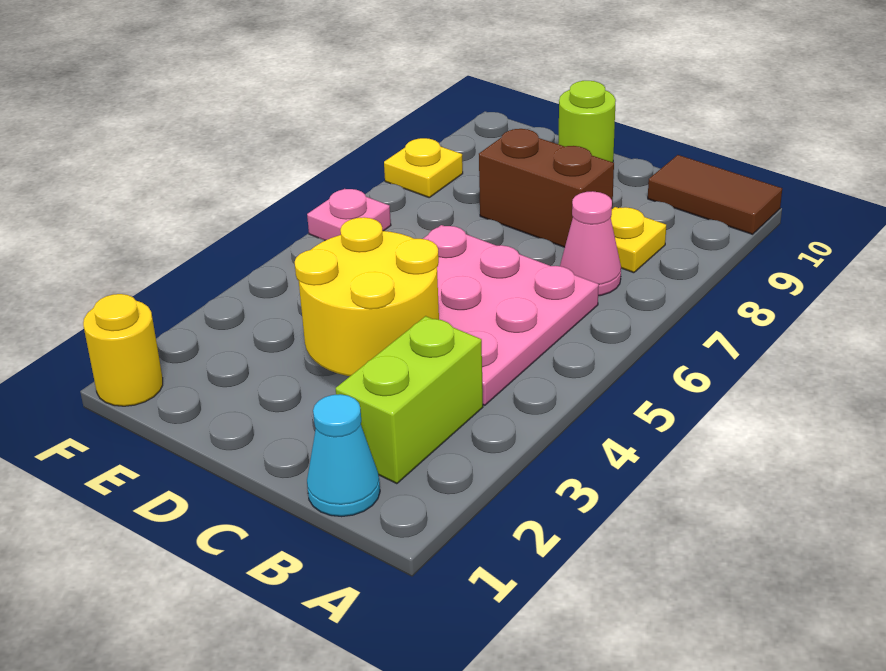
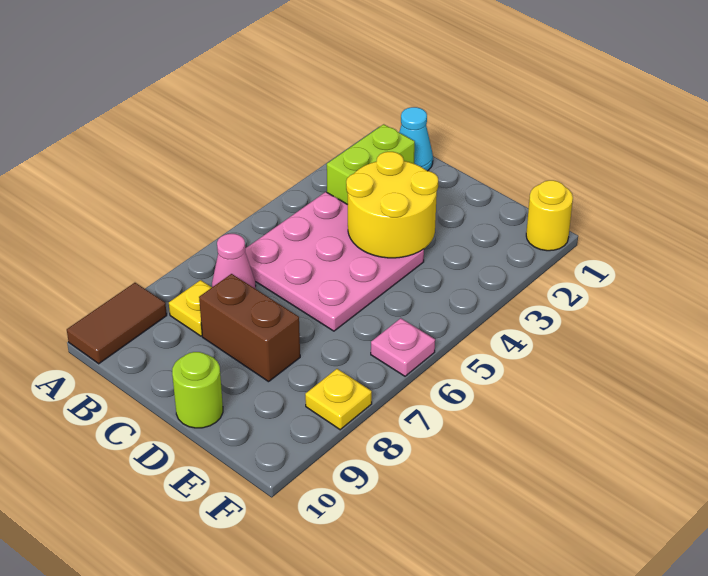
brown tile A10:B10 level 1 -> brown tile A9:A10 level 1

